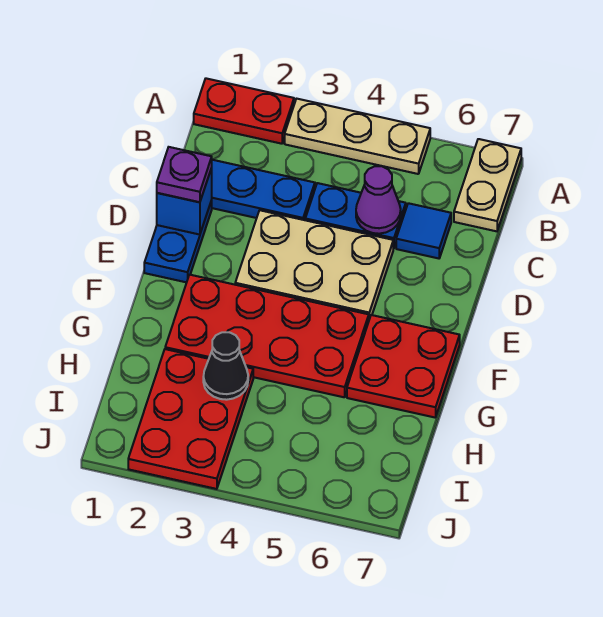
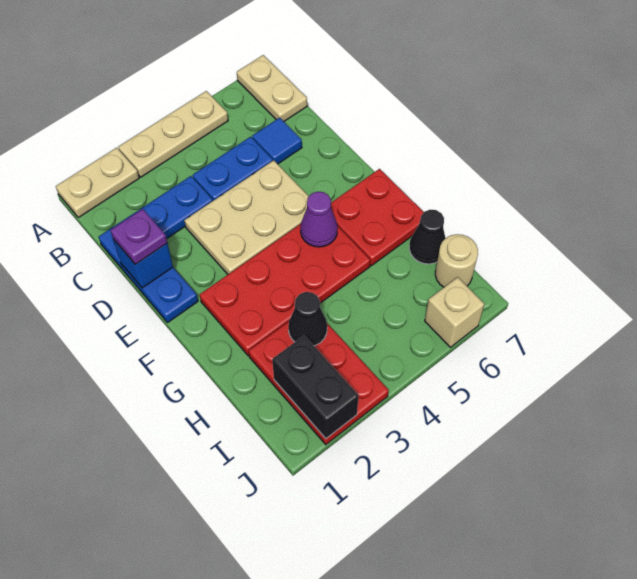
red plate A1:A2 level 1 -> tan plate A1:A2 level 1
purple cone C5 level 2 -> purple cone F5 level 2
none -> black cone H7 level 1
none -> black brick I2:J2 level 2
none -> tan round brick I7 level 1
none -> tan brick J6 level 1

